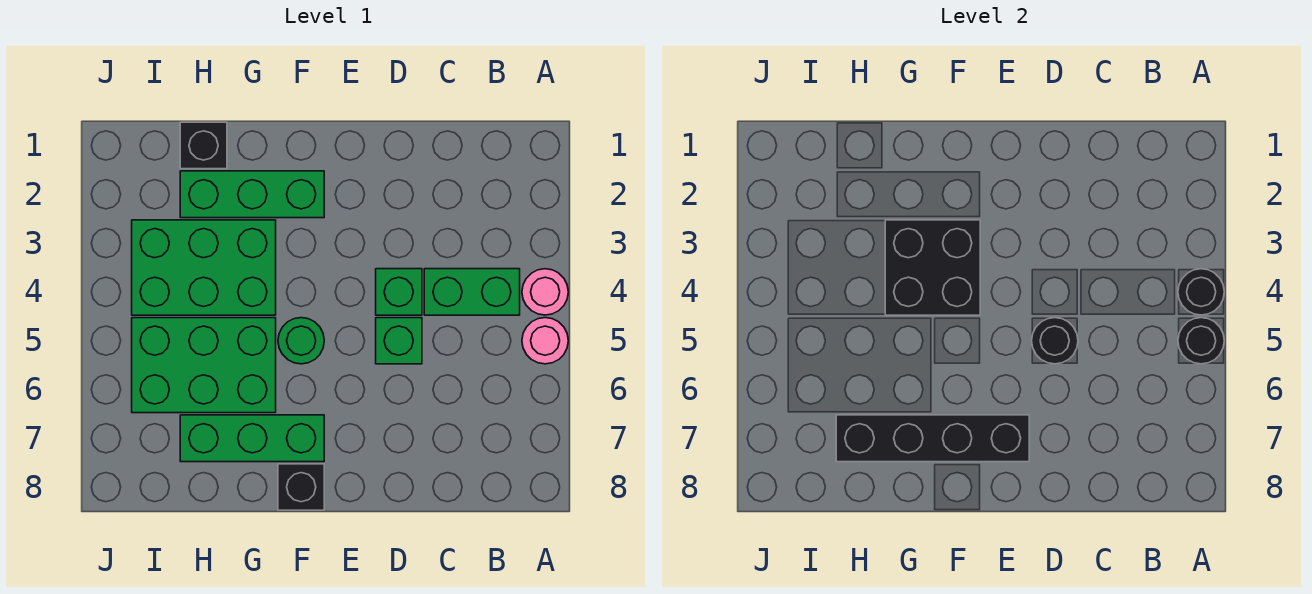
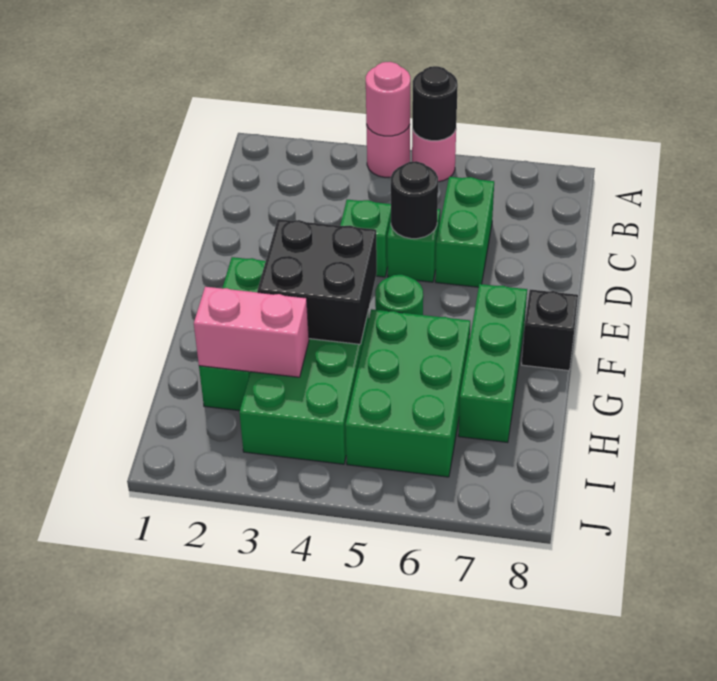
black round brick A4 level 2 -> pink round brick A4 level 2
green brick B4:C4 level 1 -> green brick C6:D6 level 1
black brick E7:H7 level 2 -> none
black brick H1 level 1 -> none
none -> pink brick H2:H3 level 2

